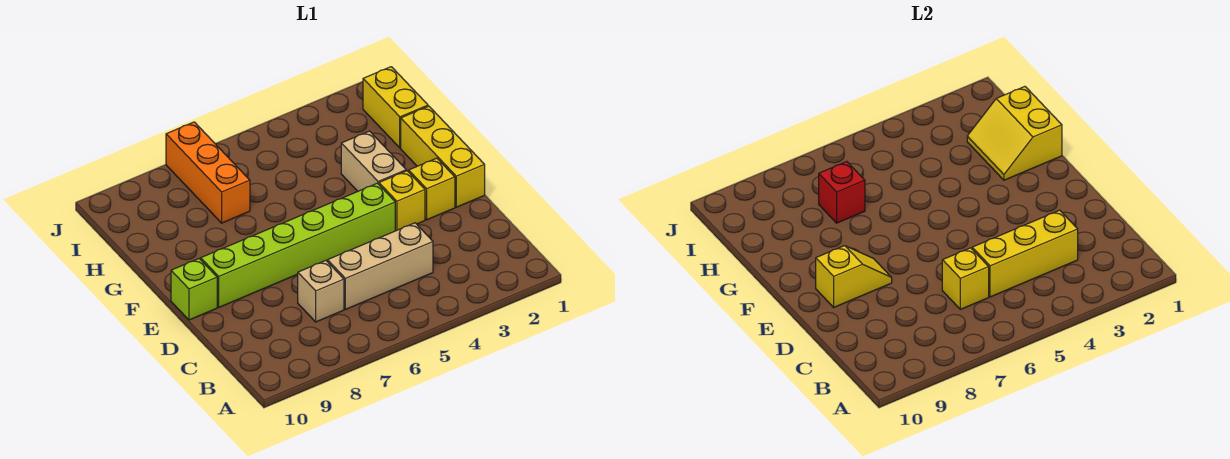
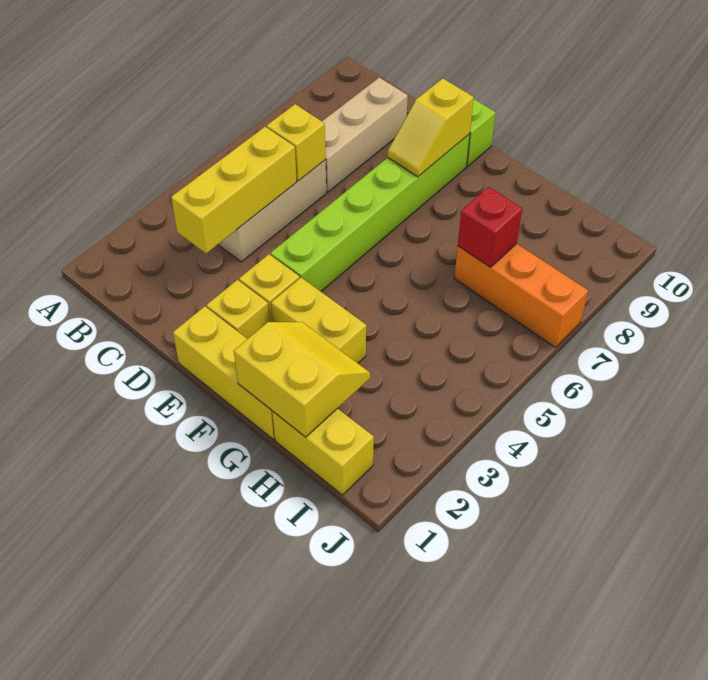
tan brick C7 level 1 -> tan brick C7:C9 level 1
tan brick F3:G3 level 1 -> yellow brick F3:G3 level 1

